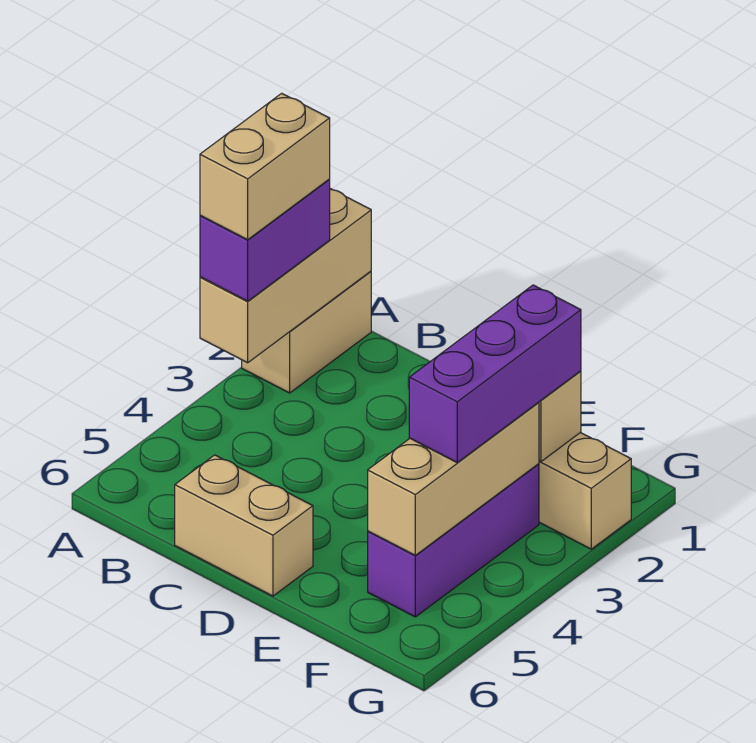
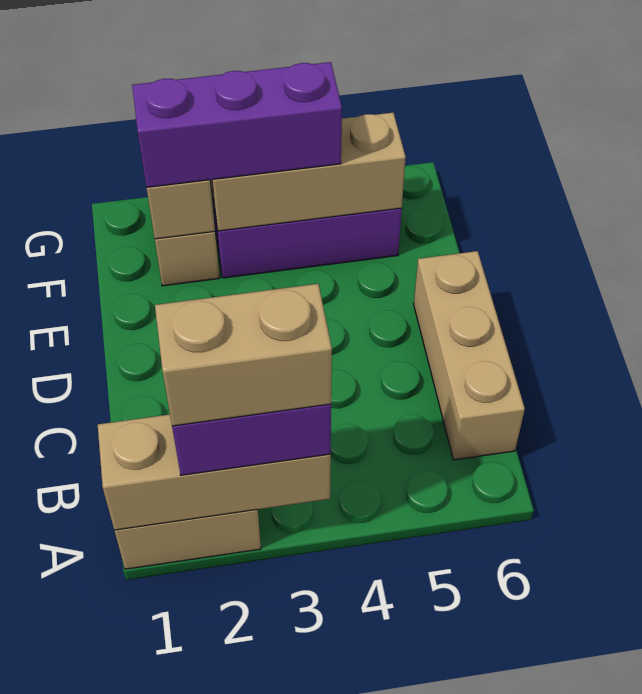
tan brick C6:D6 level 1 -> tan brick B6:D6 level 1

